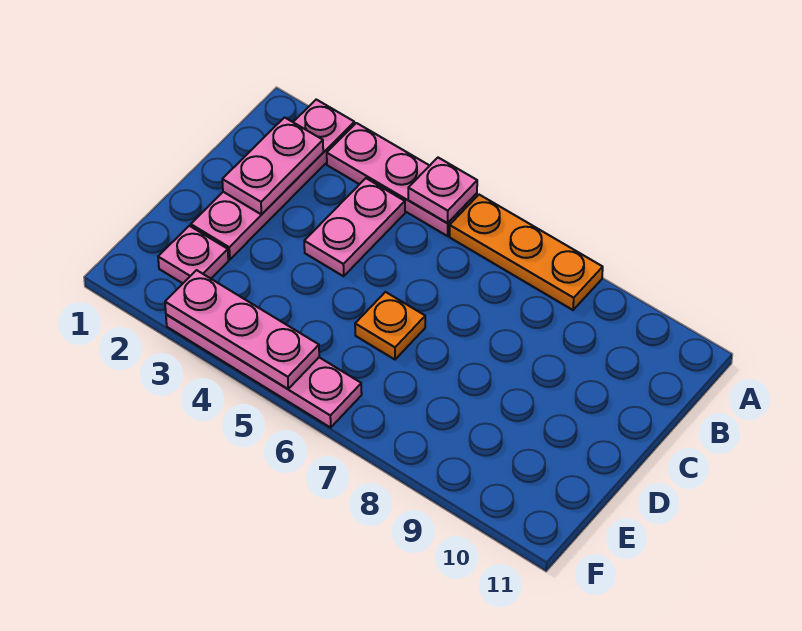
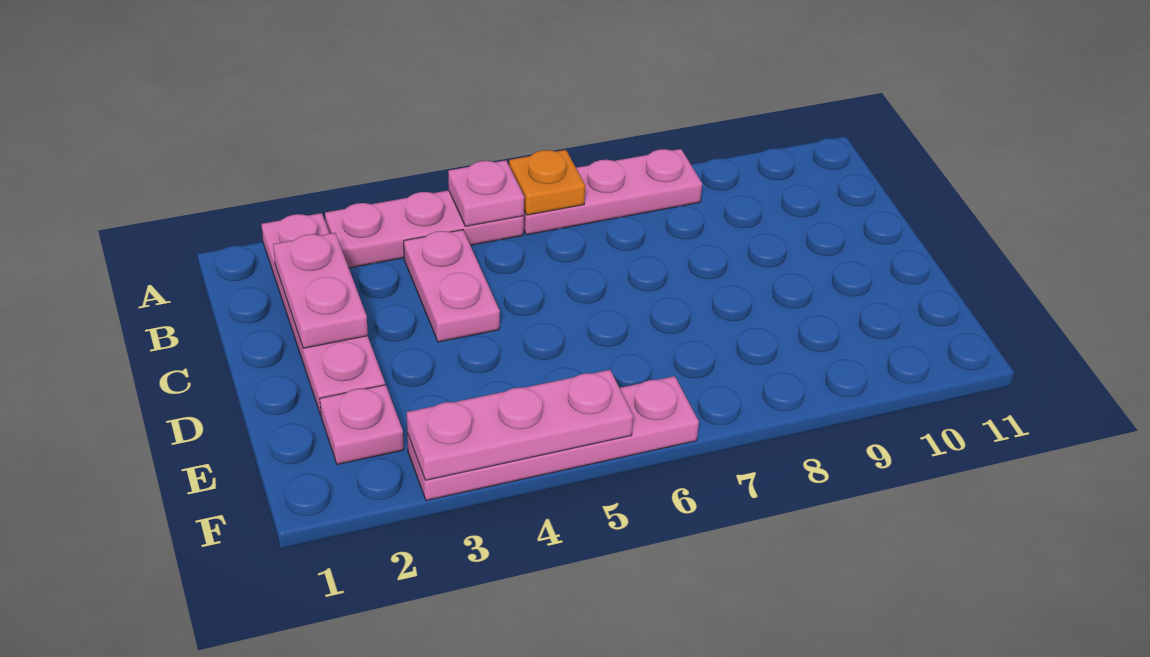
orange plate A6:A8 level 1 -> pink plate A6:A8 level 1
orange plate D6 level 1 -> orange plate A6 level 2

